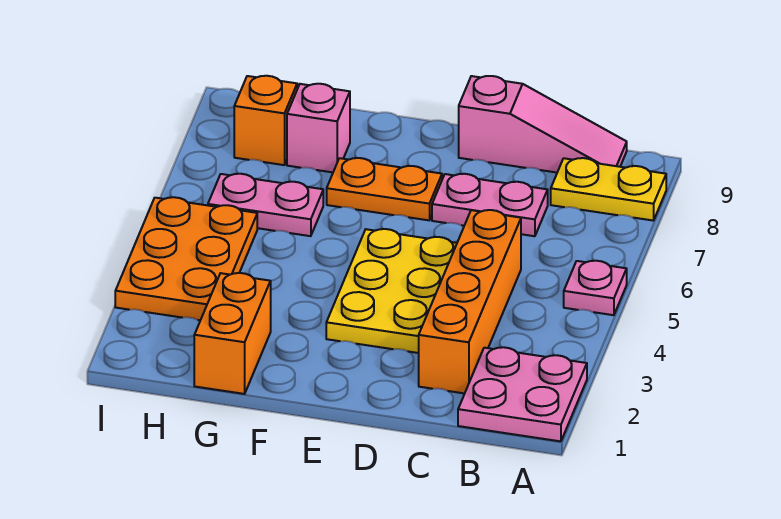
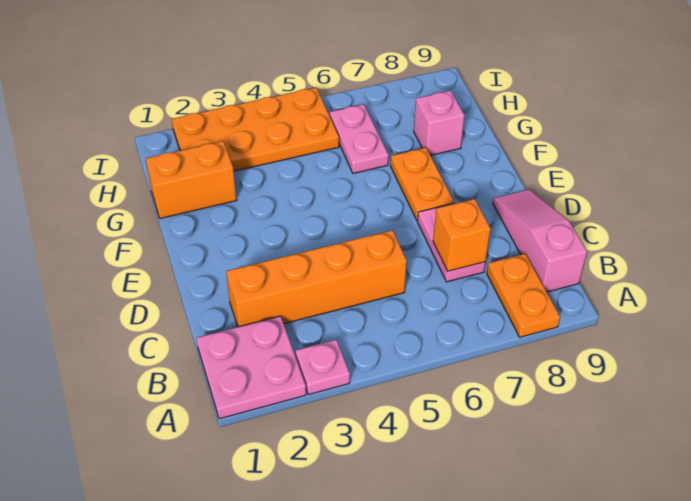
pink plate A5 level 1 -> pink plate A3 level 1
yellow plate A8:B8 level 1 -> orange plate A8:B8 level 1
pink slope B9:D9 level 1 top D -> pink slope B9:D9 level 1 top B
yellow plate D3:E5 level 1 -> none
orange plate H3:I5 level 1 -> orange plate H2:I5 level 1
orange brick H8 level 1 -> orange brick C7 level 2

